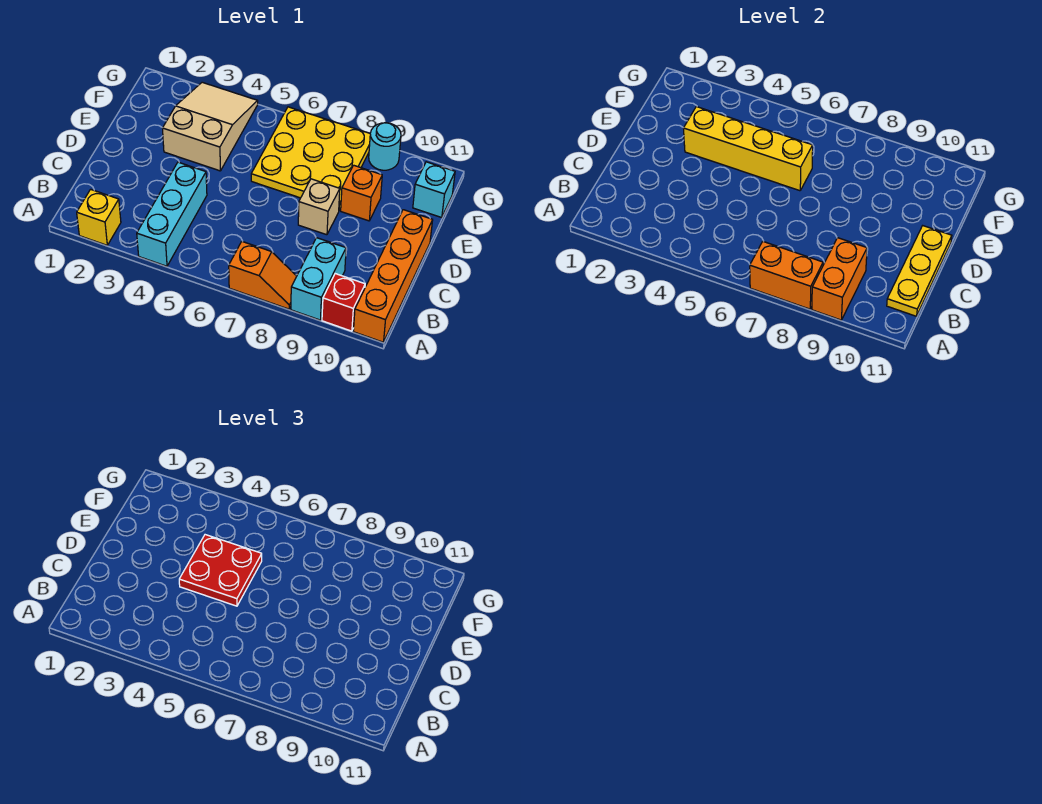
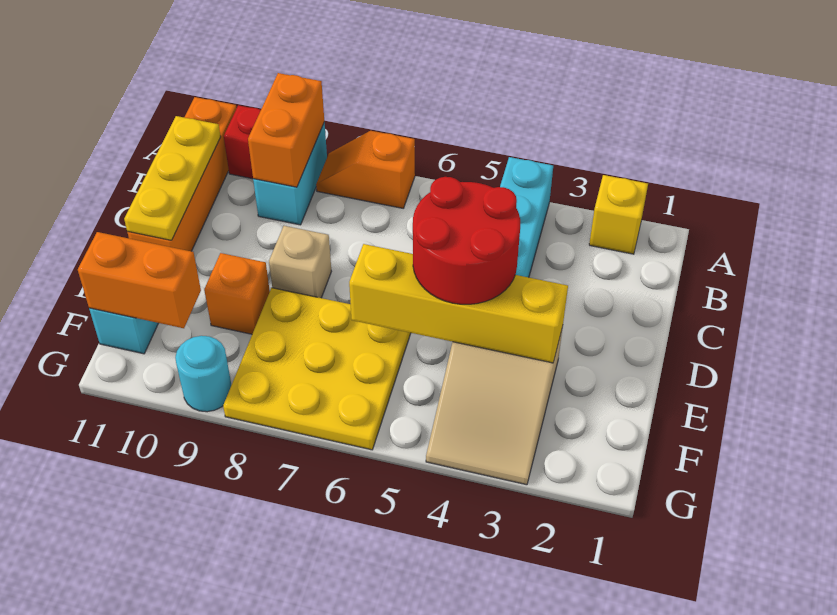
orange brick A7:A8 level 2 -> orange brick F10:F11 level 2
red plate D4:E5 level 3 -> red round brick D4:E5 level 3

